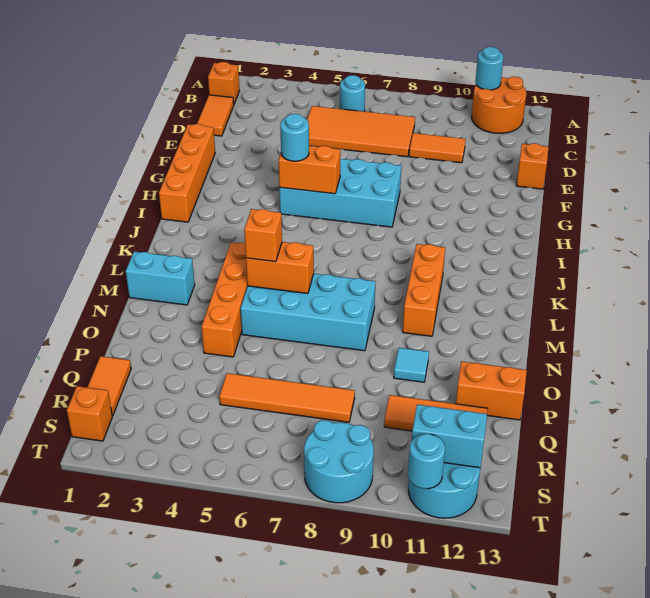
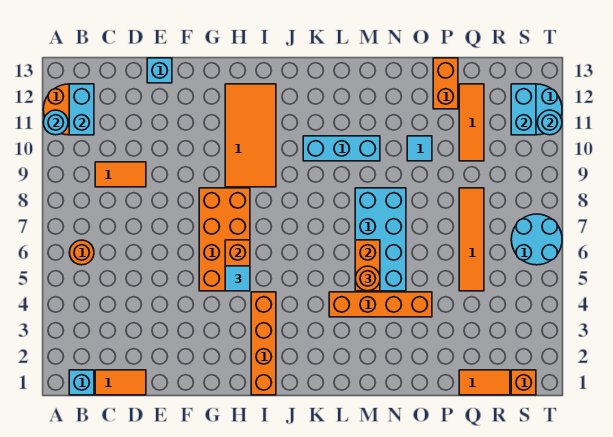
orange brick B1 level 1 -> cyan brick B1 level 1
cyan round brick B6 level 1 -> orange round brick B6 level 1
orange tile C5:D8 level 1 -> orange tile H9:I12 level 1
orange tile D9:D10 level 1 -> orange tile C9:D9 level 1
orange brick E13 level 1 -> cyan brick E13 level 1
orange brick F1:I1 level 1 -> orange brick I1:I4 level 1
cyan brick G5:H8 level 1 -> orange brick G5:H8 level 1
cyan round brick H5 level 3 -> cyan tile H5 level 3
orange brick K10:M10 level 1 -> cyan brick K10:M10 level 1
cyan brick M1:M2 level 1 -> cyan brick B11:B12 level 2
orange brick M5 level 3 -> orange round brick M5 level 3
cyan round brick S8:T9 level 1 -> cyan round brick S6:T7 level 1

